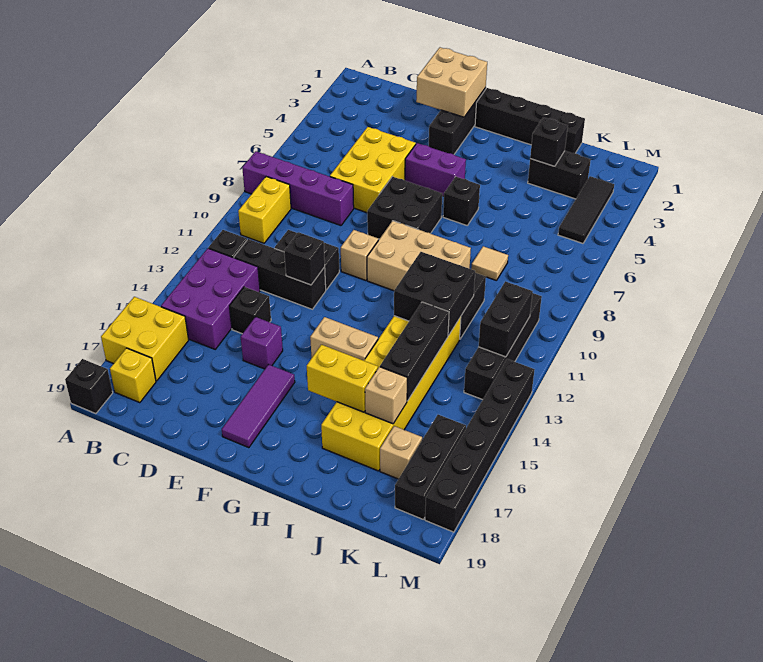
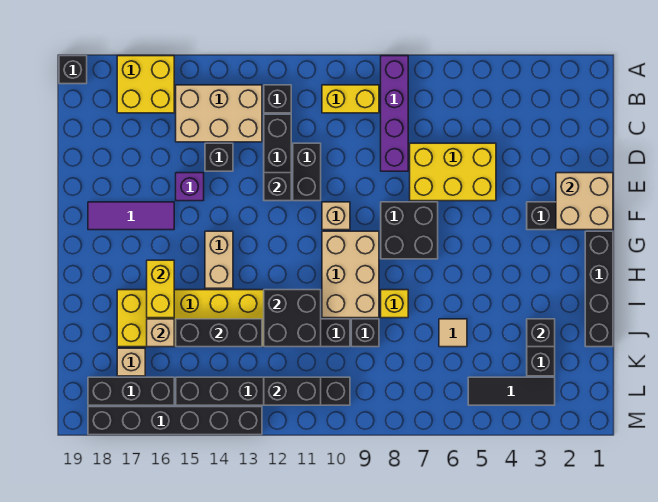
purple brick B13:C15 level 1 -> tan brick B13:C15 level 1
yellow brick B18 level 1 -> yellow brick I8 level 1
purple brick F5:G5 level 1 -> none
black brick H6 level 1 -> black brick J9 level 1
tan tile J8 level 1 -> tan tile J6 level 1
black brick L10:L13 level 1 -> black brick L10:L15 level 1

